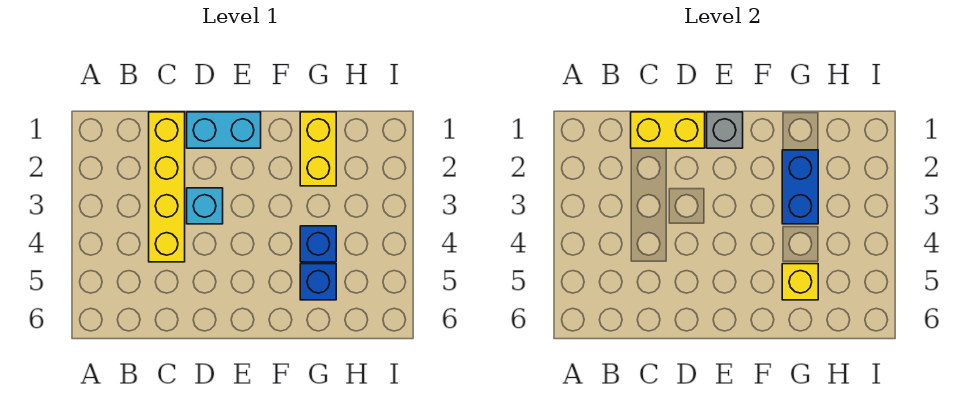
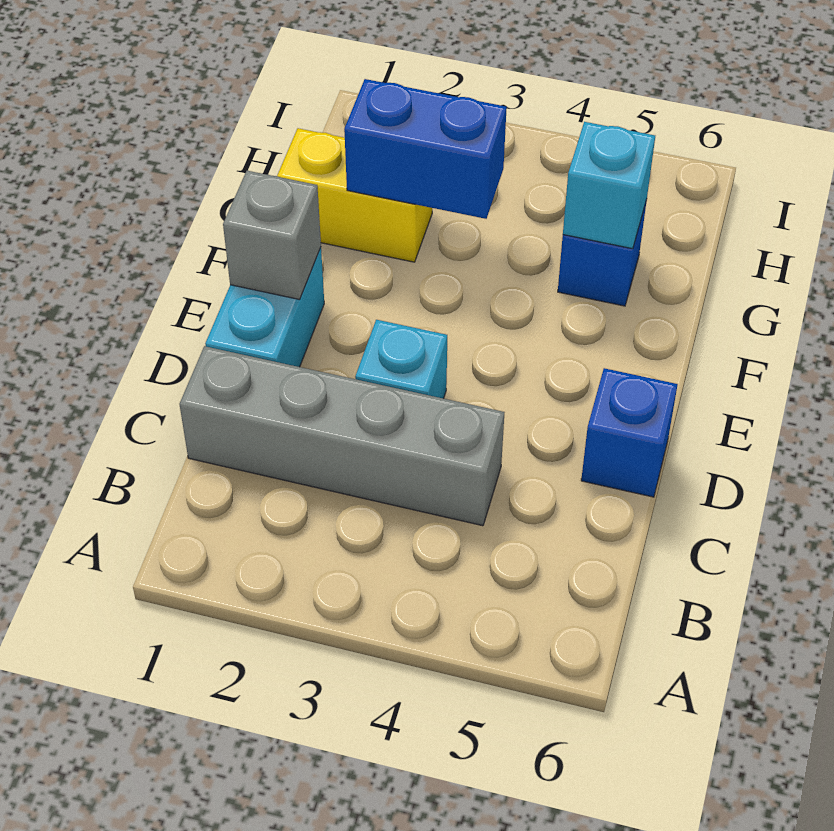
yellow brick C1:C4 level 1 -> grey brick C1:C4 level 1
yellow brick C1:D1 level 2 -> none
blue brick G4 level 1 -> blue brick D6 level 1
yellow brick G5 level 2 -> cyan brick G5 level 2

